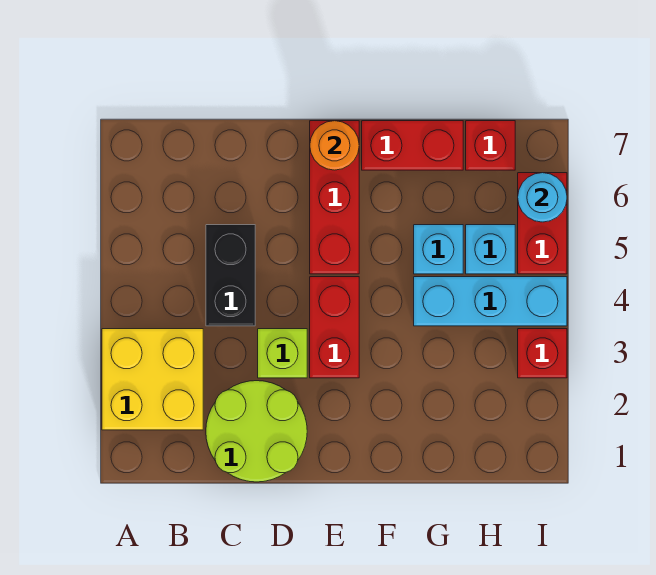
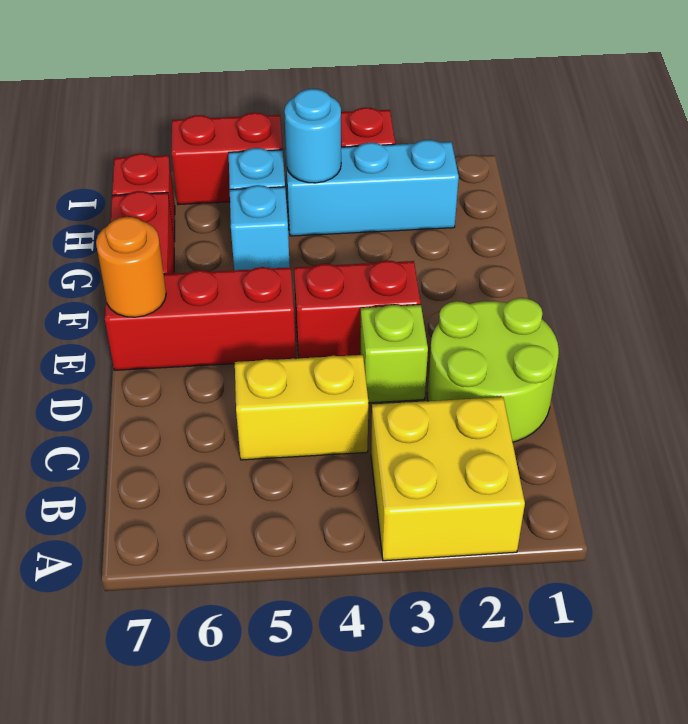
black brick C4:C5 level 1 -> yellow brick C4:C5 level 1
cyan brick G4:I4 level 1 -> cyan brick H2:H4 level 1
cyan round brick I6 level 2 -> cyan round brick H4 level 2

